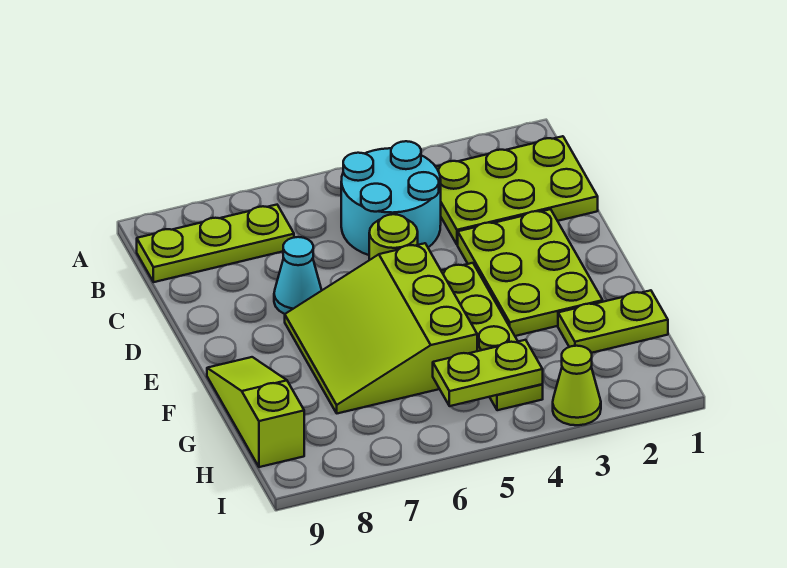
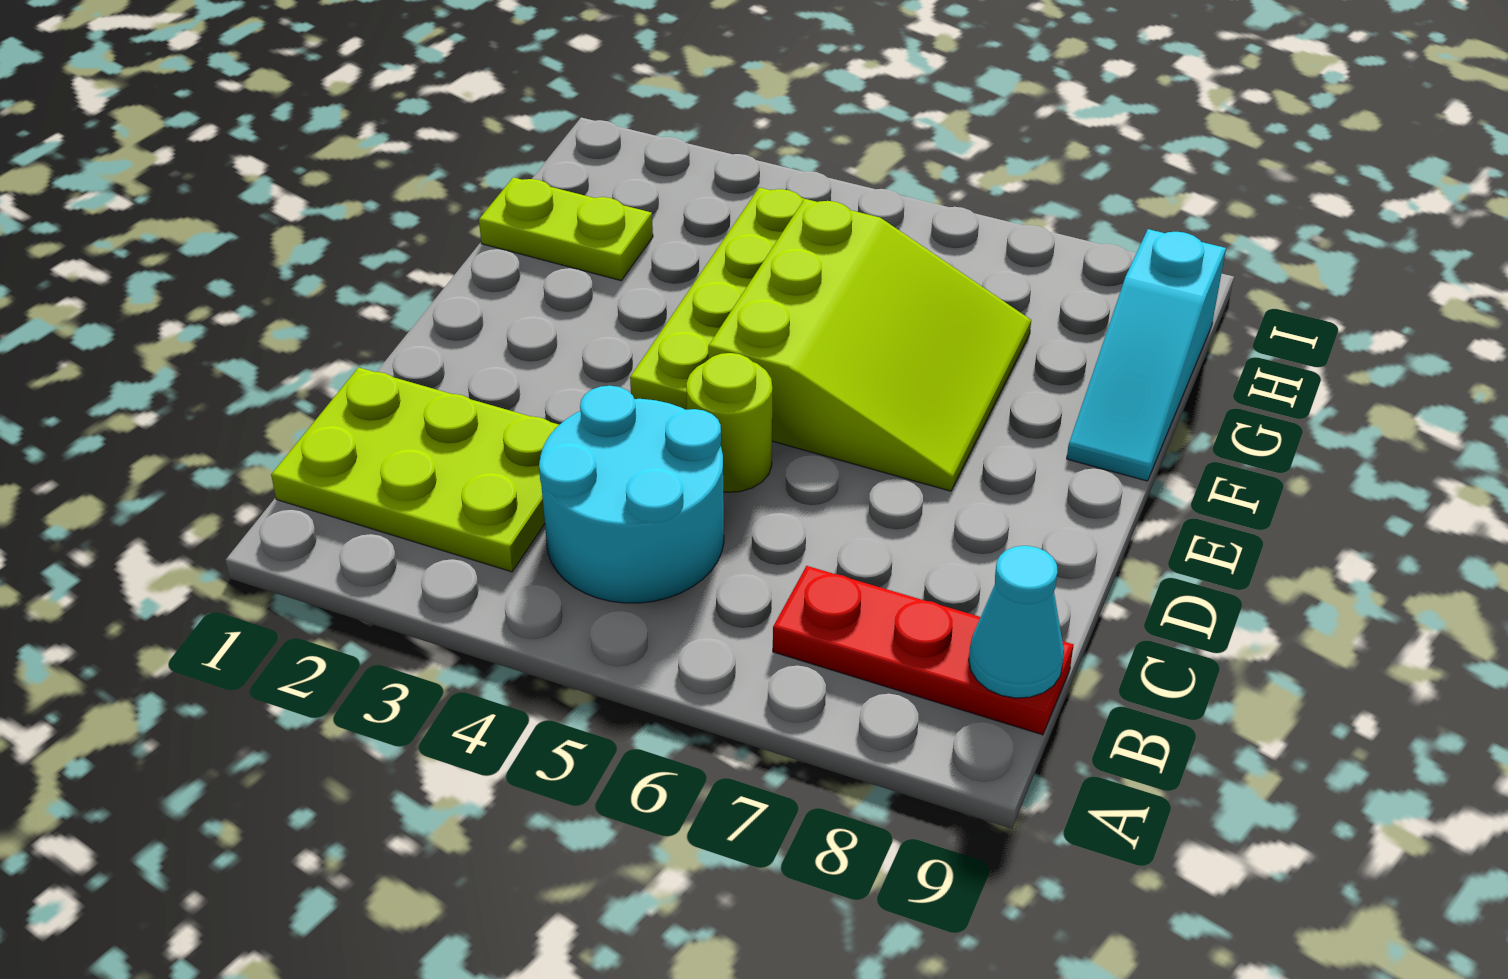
lime plate B7:B9 level 1 -> red plate B7:B9 level 1
lime plate D2:F3 level 1 -> none
cyan cone D7 level 1 -> cyan cone B9 level 2
lime slope F9:H9 level 1 top H -> cyan slope F9:H9 level 1 top H
lime plate H4:H5 level 2 -> none
lime cone I3 level 1 -> none

